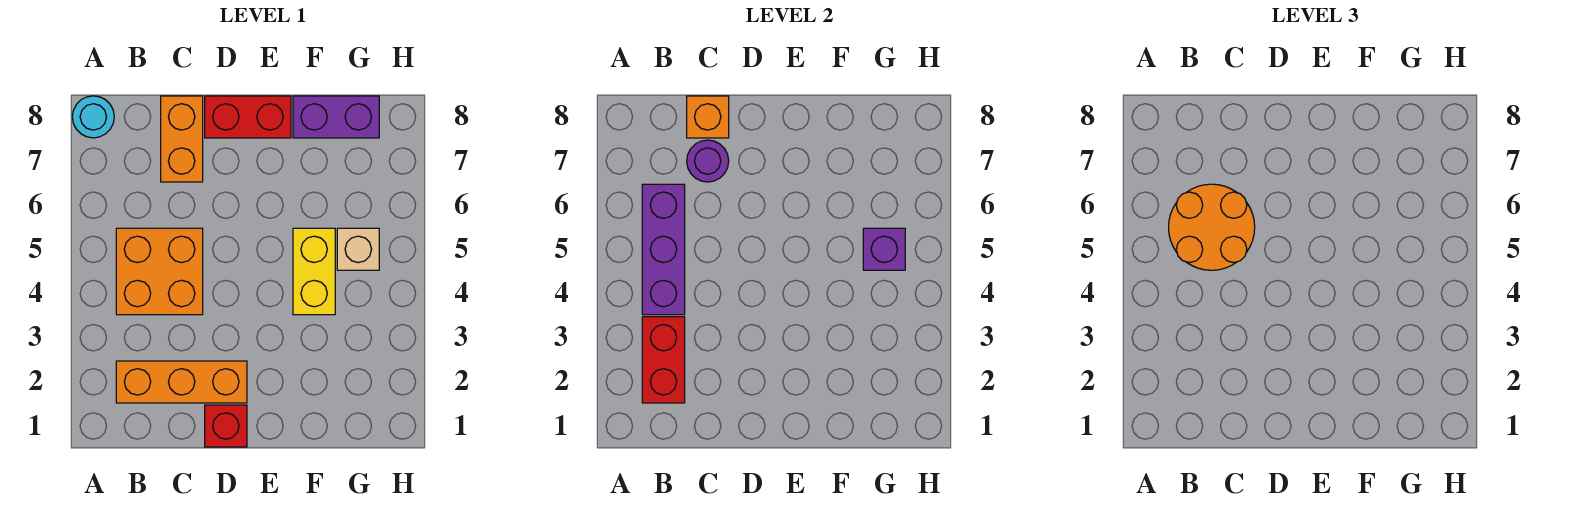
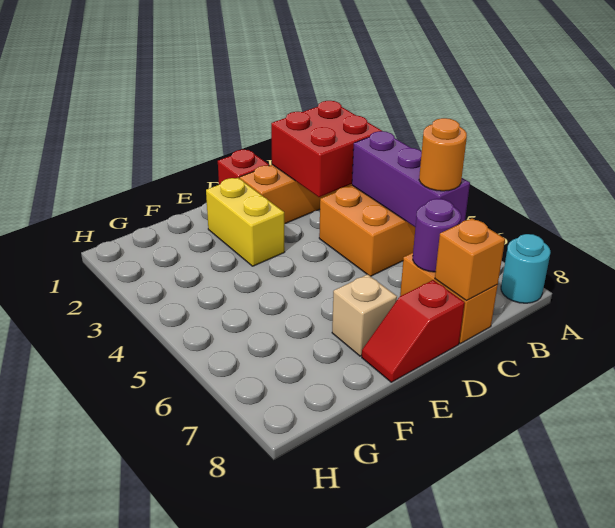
red brick B2:B3 level 2 -> red brick B2:C3 level 2
orange round brick B5:C6 level 3 -> orange round brick B6 level 3
red brick D8:E8 level 1 -> red slope D8:E8 level 1 top D
yellow brick F4:F5 level 1 -> yellow brick E2:E3 level 1
purple brick F8:G8 level 1 -> none
tan brick G5 level 1 -> tan brick E7 level 1
purple brick G5 level 2 -> none

